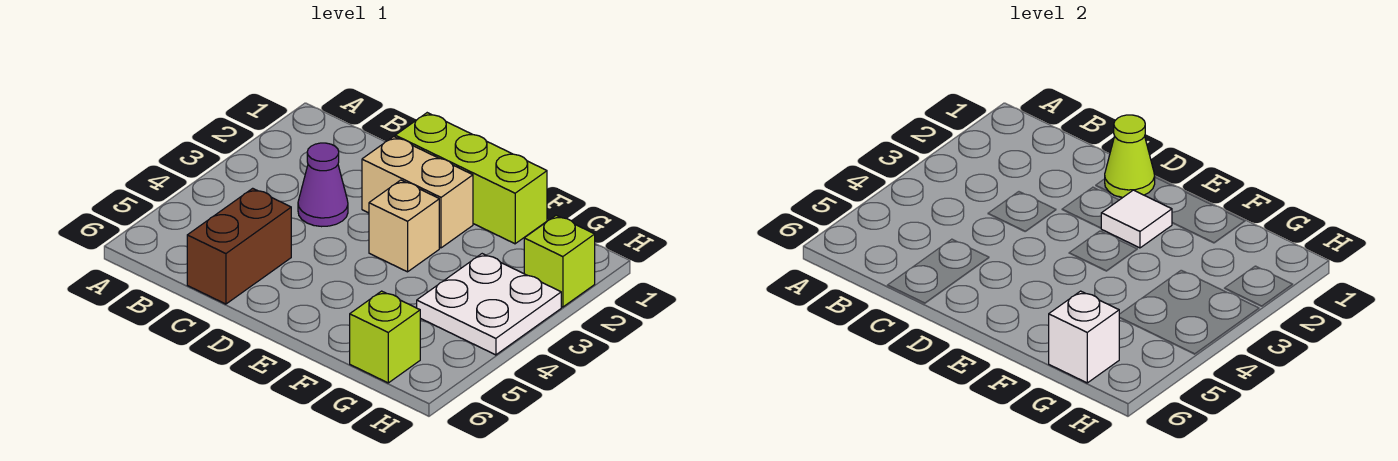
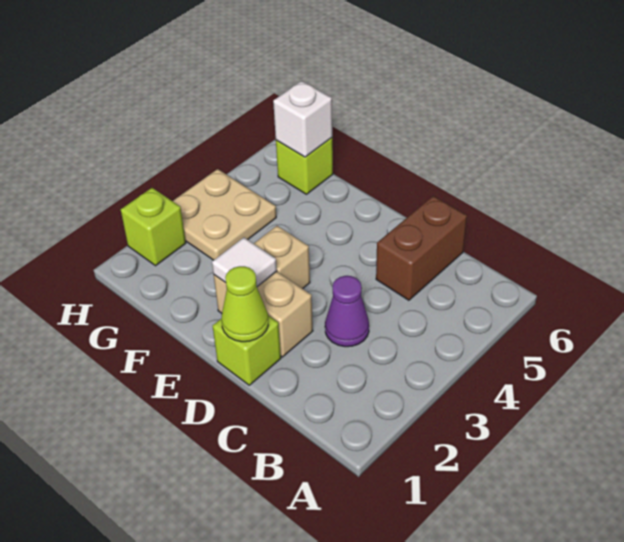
lime brick D1:F1 level 1 -> lime brick D1 level 1
white plate G3:H4 level 1 -> tan plate G3:H4 level 1

